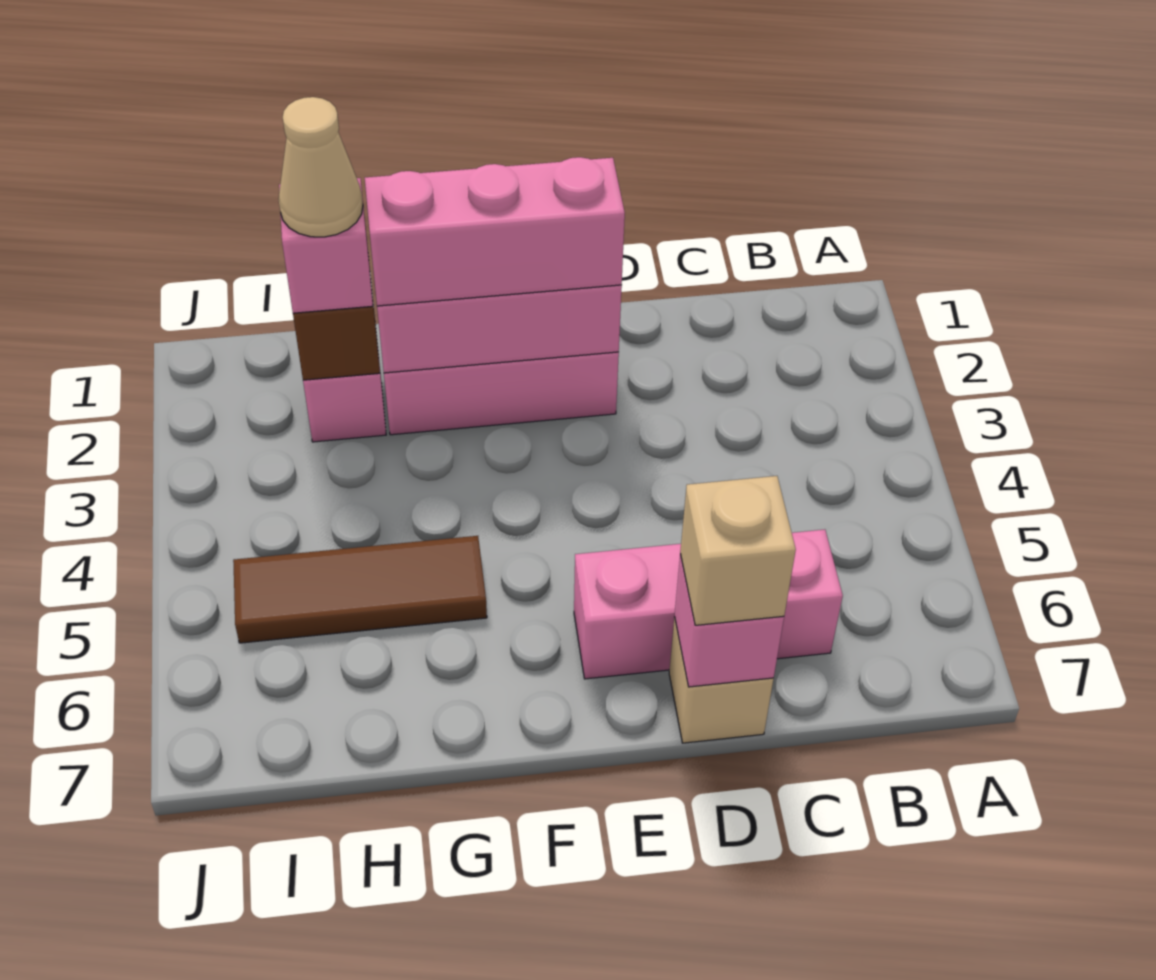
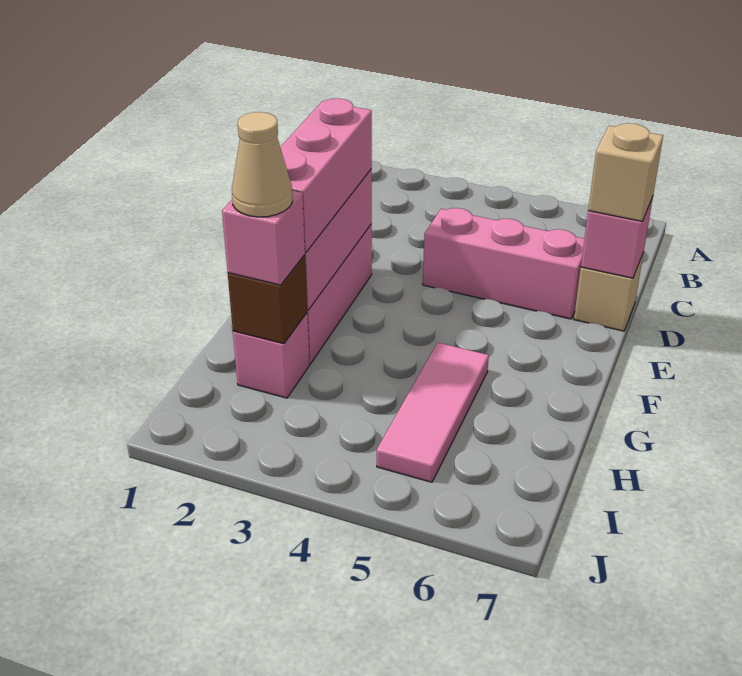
pink brick C6:E6 level 1 -> pink brick D4:D6 level 1
brown tile G5:I5 level 1 -> pink tile G5:I5 level 1

